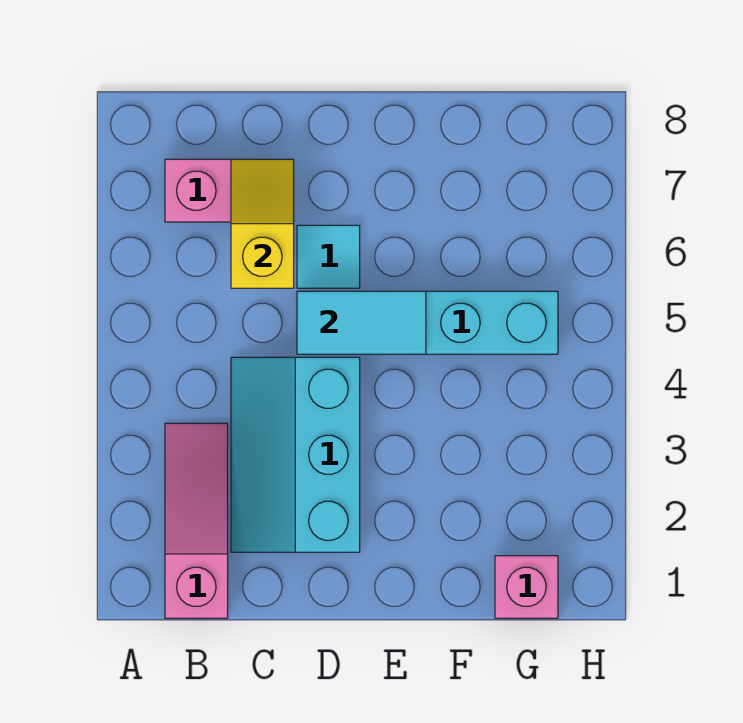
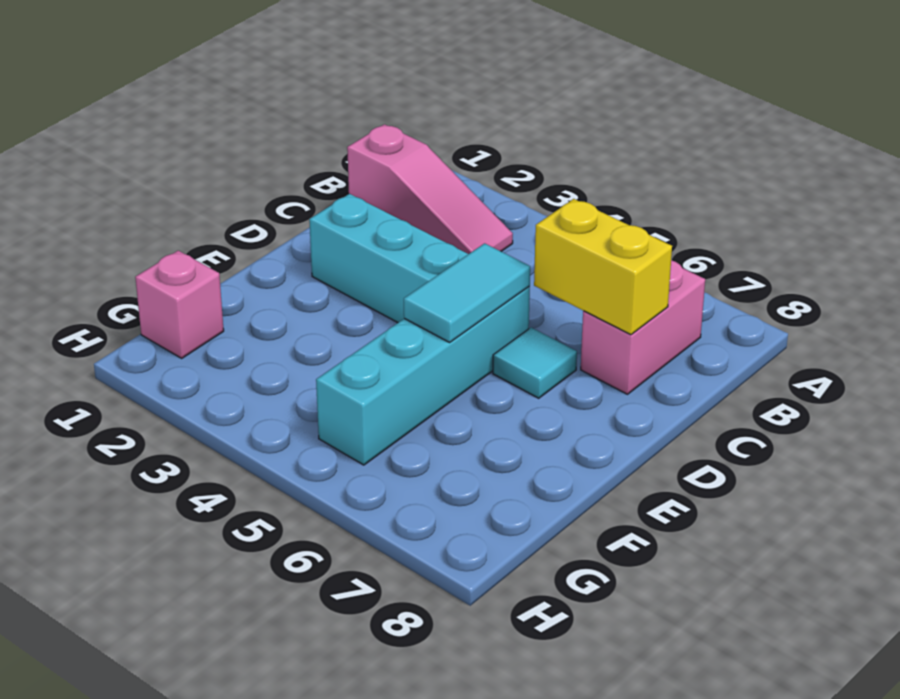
yellow slope C6:C7 level 2 top 6 -> yellow brick C6:C7 level 2

